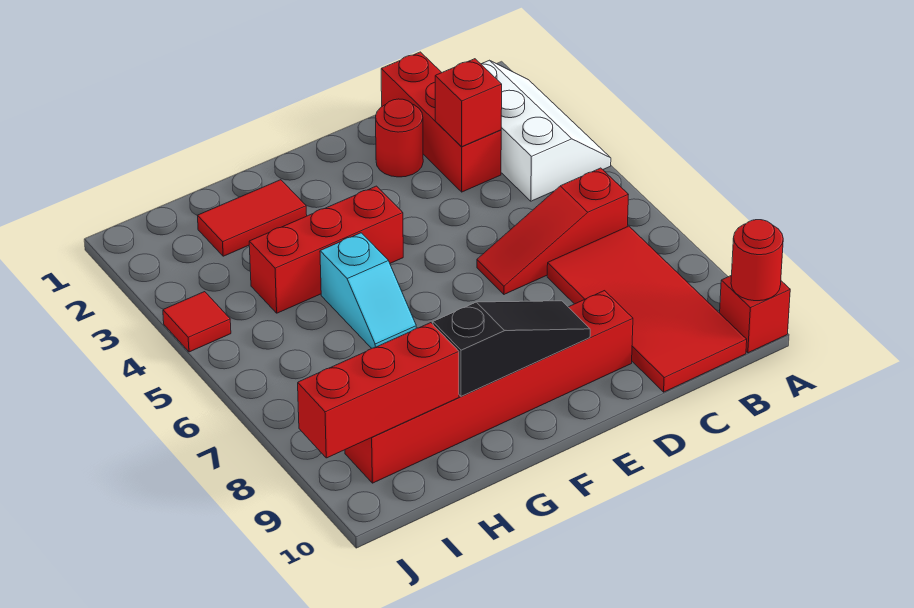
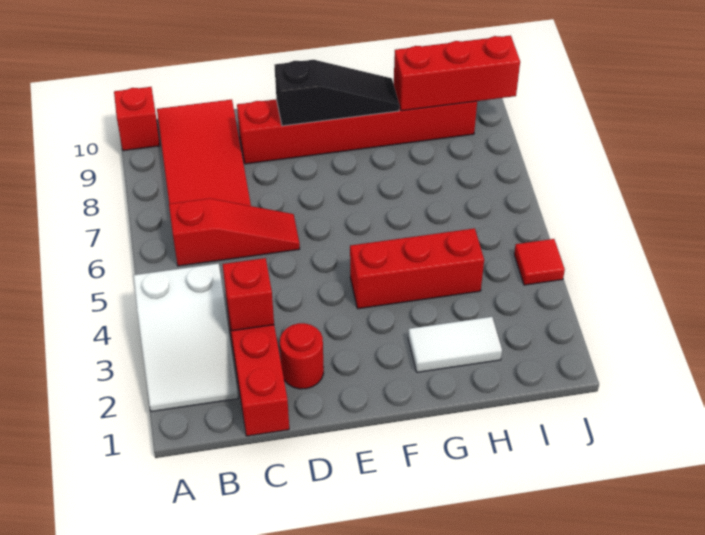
white slope A2:B4 level 1 top B -> white slope A2:B4 level 1 top 4
red round brick A10 level 2 -> none
black slope E9:G9 level 2 top G -> black slope E9:G9 level 2 top E
red tile G2:H2 level 1 -> white tile G2:H2 level 1
cyan slope G5:G6 level 1 top 5 -> none

